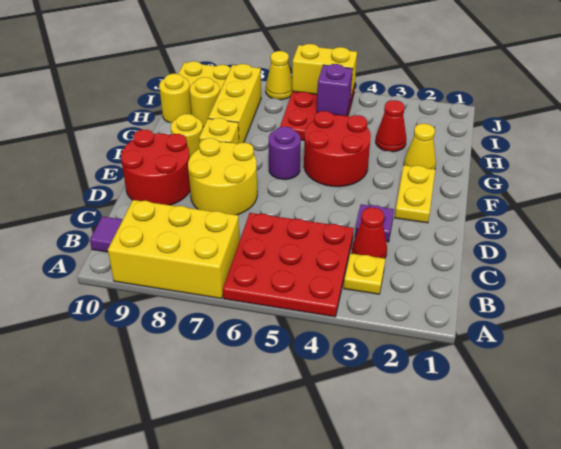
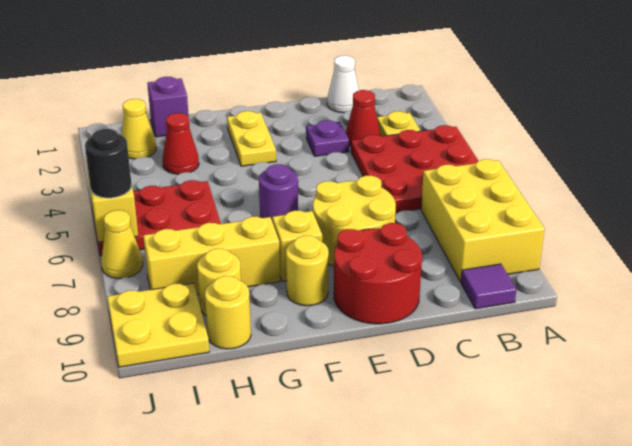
none -> white cone C1 level 1
yellow plate E2:F2 level 1 -> yellow plate F2:F3 level 1
red round brick F4:G5 level 1 -> none
yellow cone G2 level 1 -> yellow cone I2 level 1
purple brick I5 level 2 -> purple brick H1 level 1
none -> black round brick J6 level 3

